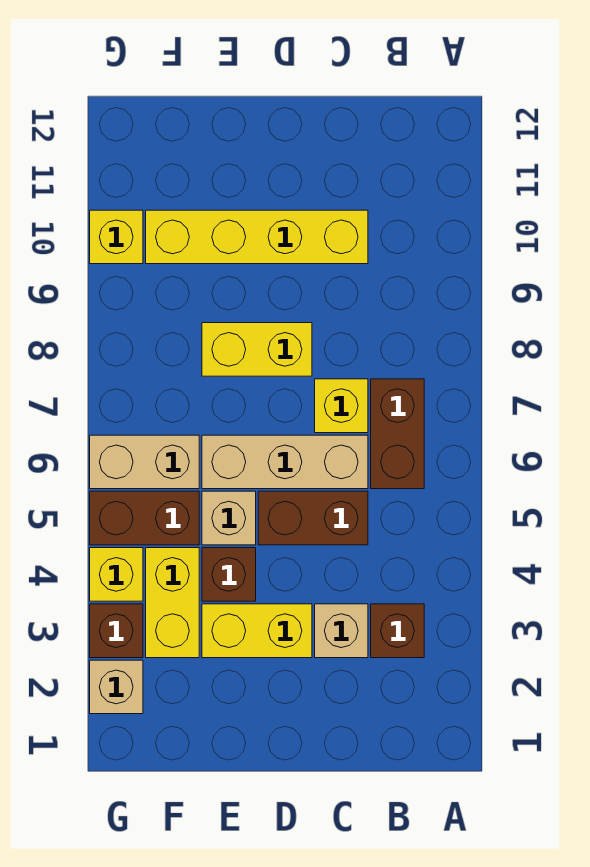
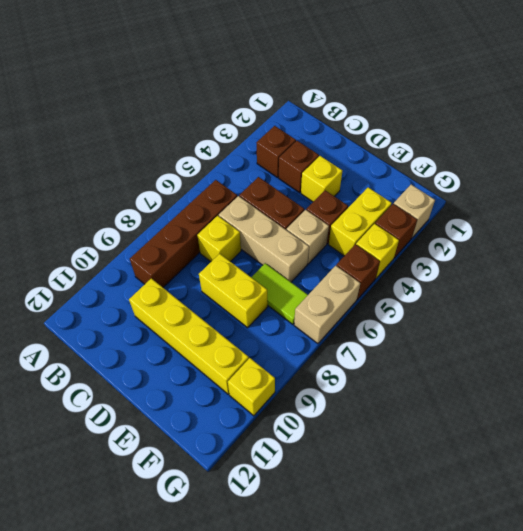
brown brick B6:B7 level 1 -> brown brick B6:B9 level 1
tan brick C3 level 1 -> brown brick C3 level 1
yellow brick D3:E3 level 1 -> yellow brick D3 level 1
none -> lime tile E7:F7 level 1
brown brick F5:G5 level 1 -> brown brick G5 level 1
tan brick F6:G6 level 1 -> tan brick G6:G7 level 1

